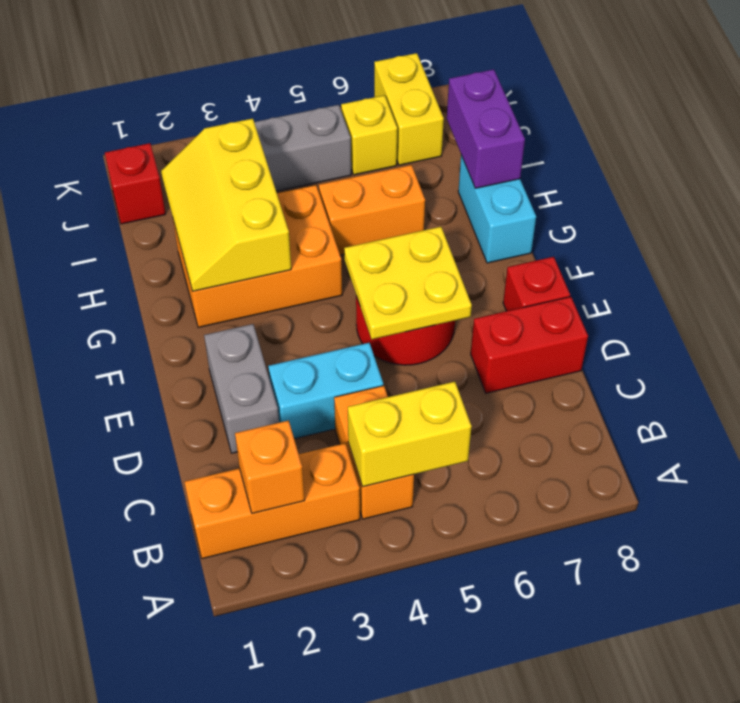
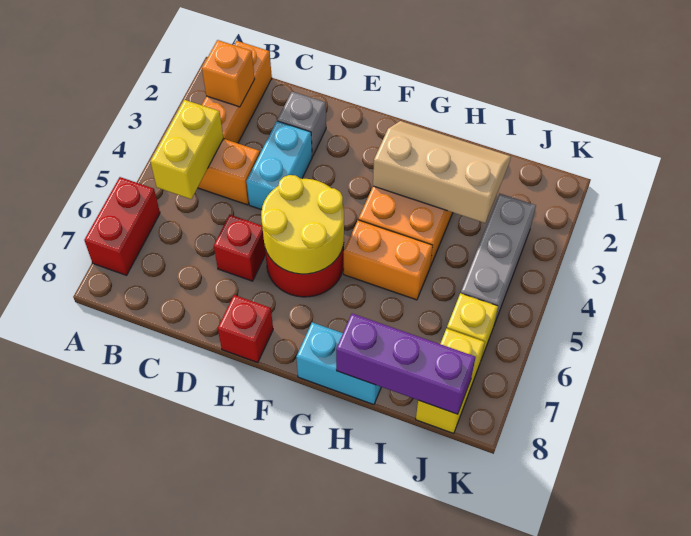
grey brick D2:E2 level 1 -> grey brick D2 level 1
red brick D7:D8 level 1 -> red brick A6:A7 level 1
yellow plate E5:F6 level 2 -> yellow round brick E5:F6 level 2
yellow slope G2:I3 level 2 top 3 -> tan slope G2:I3 level 2 top 3
orange brick H5:H6 level 1 -> orange brick G5:H5 level 1
purple brick H8:I8 level 2 -> purple brick H8:J8 level 2
red brick J1 level 1 -> red brick D6 level 1
yellow brick J7:K7 level 1 -> yellow brick J7:J8 level 1

